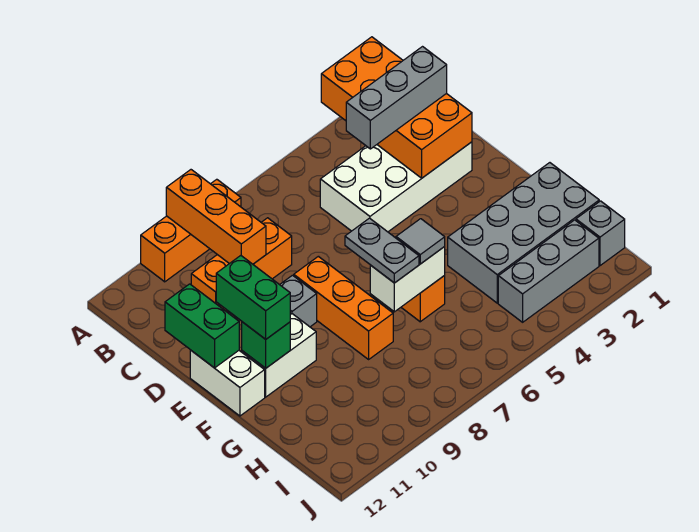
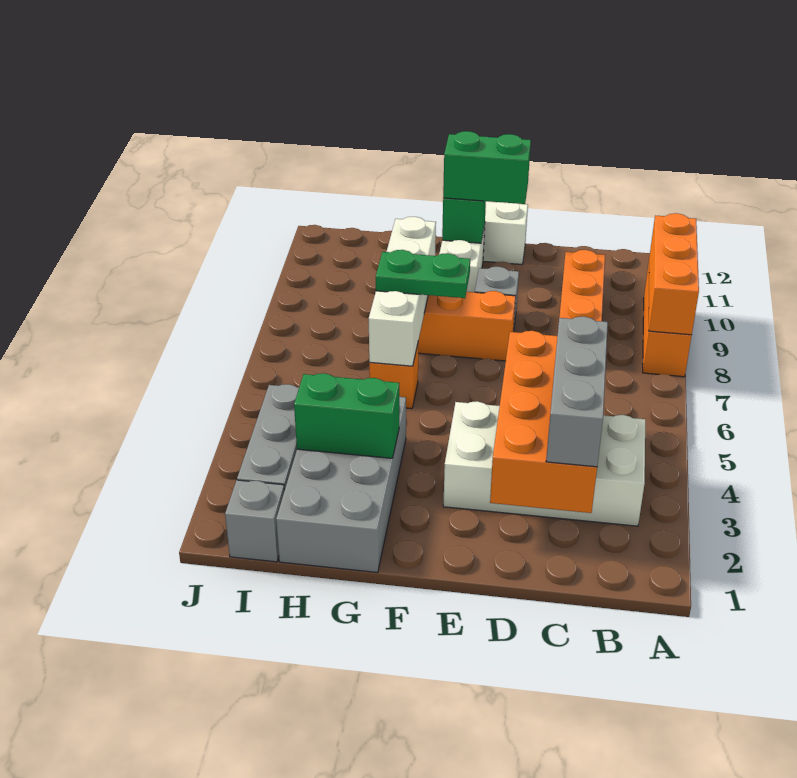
orange brick A2:D3 level 2 -> orange brick C2:D5 level 2
orange brick A9:C9 level 2 -> orange brick A8:A10 level 2
white brick C2:D5 level 1 -> white brick B3:E4 level 1
green brick D12:E12 level 2 -> green brick G3:H3 level 2
grey plate F7:G7 level 3 -> green plate F7:G7 level 3
white brick G6:G7 level 2 -> white brick G6:G9 level 2
grey tile G6 level 3 -> none

